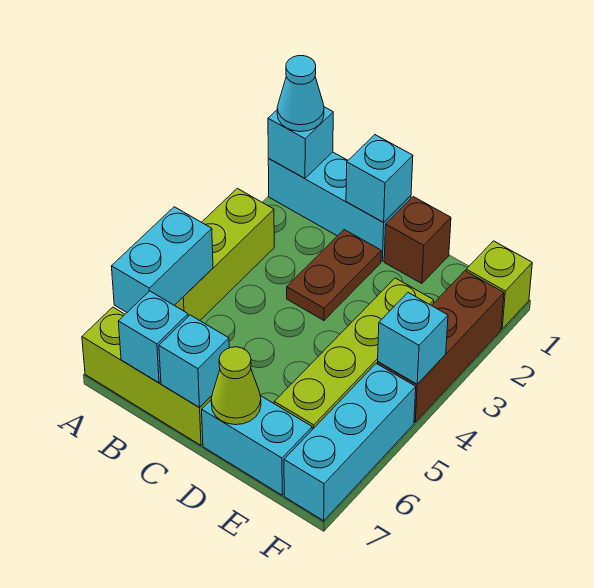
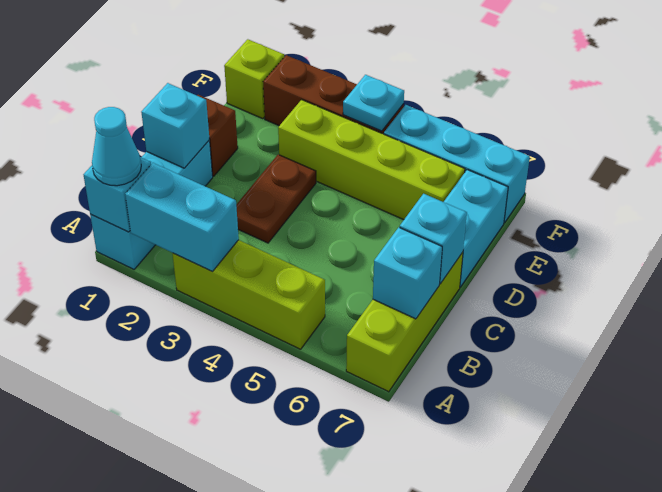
cyan brick A5:A6 level 2 -> cyan brick A2:A3 level 2
brown plate C2:C3 level 1 -> brown plate C3:D3 level 1
lime cone D7 level 2 -> none
cyan brick F4 level 2 -> cyan plate F4 level 2

